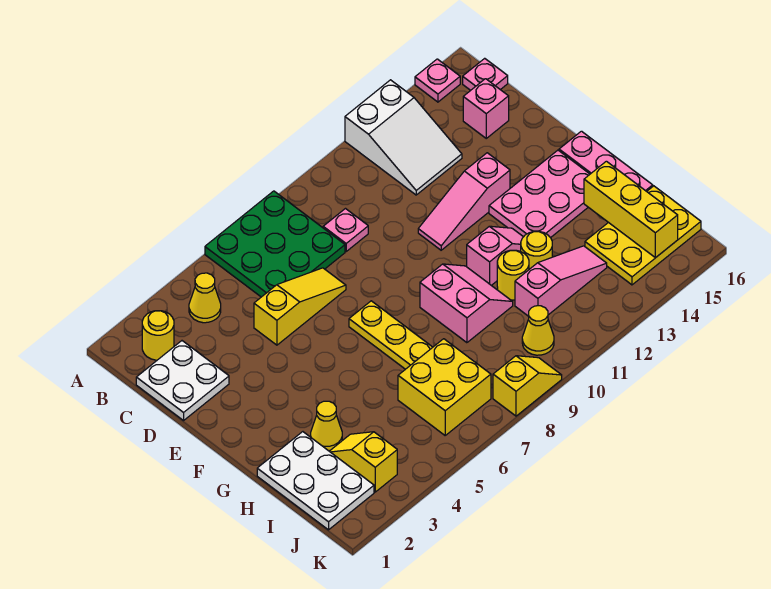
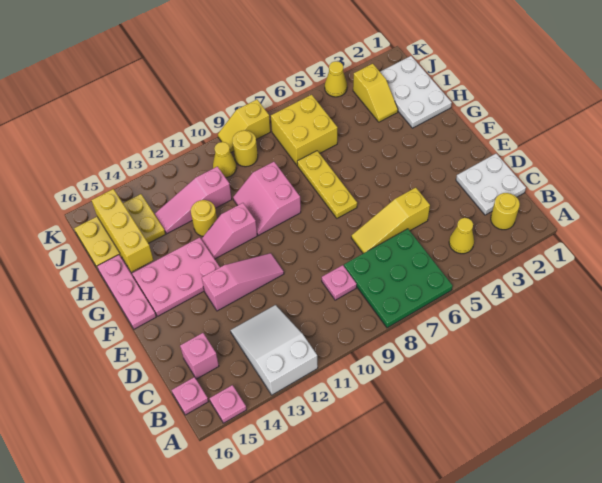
yellow cone H3 level 1 -> yellow cone K4 level 1
yellow round brick H11 level 1 -> yellow round brick J9 level 1

